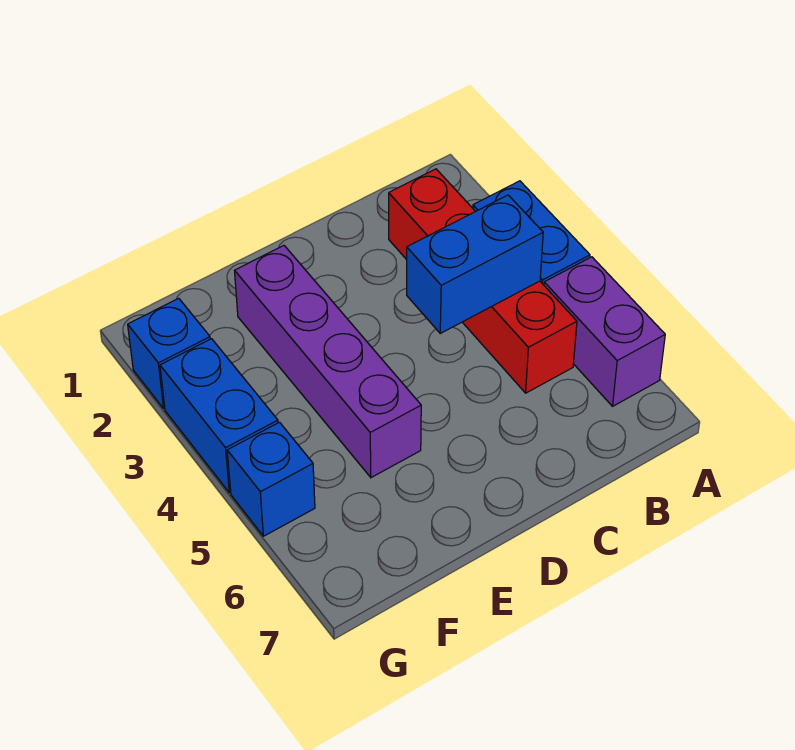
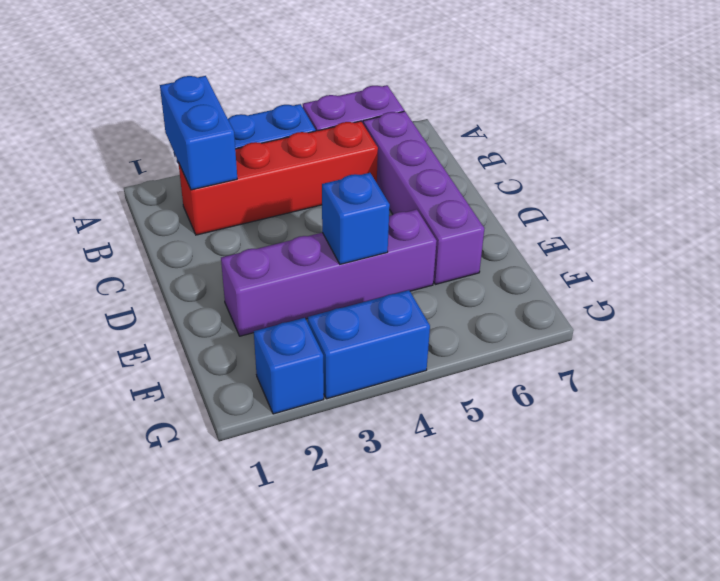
blue brick B4:C4 level 2 -> blue brick A2:B2 level 2
none -> purple brick B6:E6 level 1
blue brick G5 level 1 -> blue brick E4 level 2

